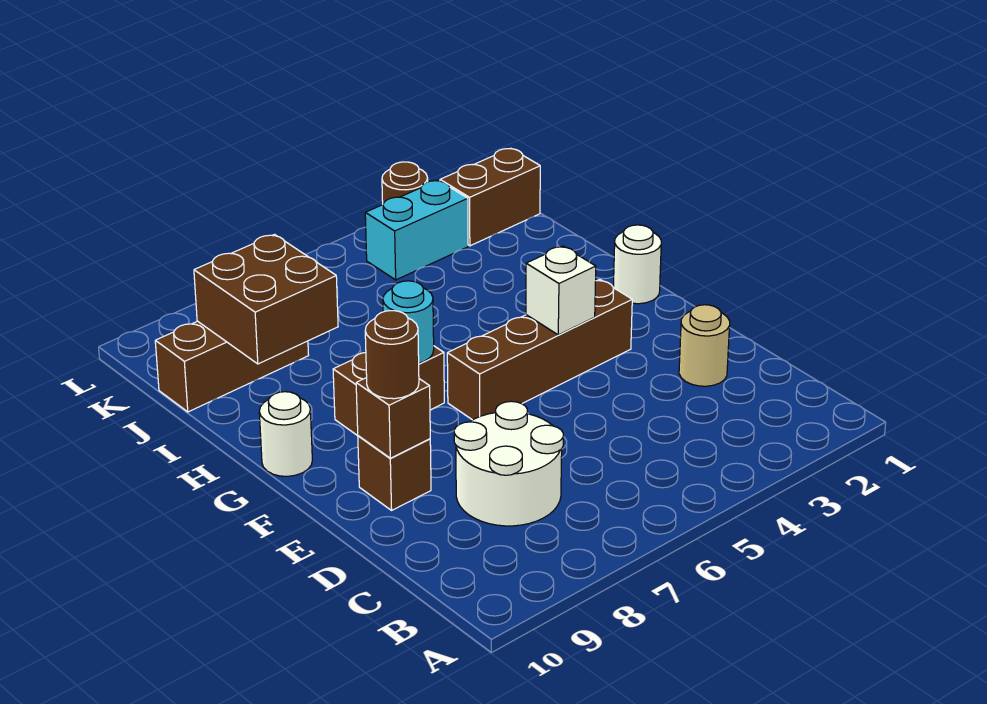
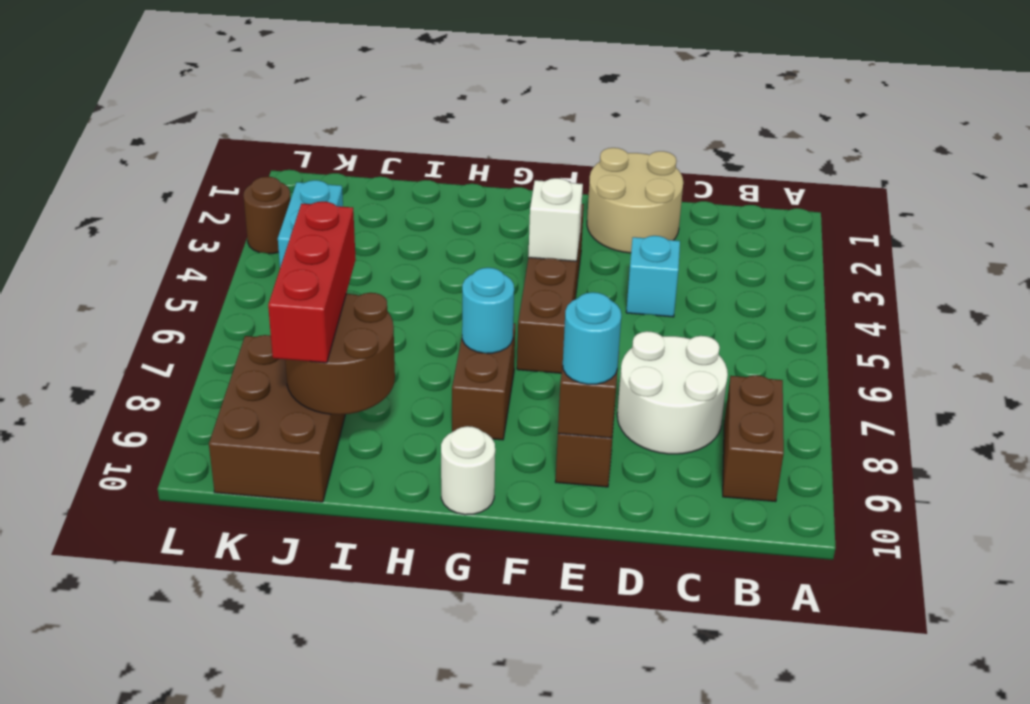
tan round brick D2 level 1 -> tan round brick D1:E2 level 1
none -> cyan brick D4 level 1
brown round brick E9 level 3 -> cyan round brick E9 level 3
white round brick G1 level 1 -> none
brown brick I8:J9 level 2 -> brown round brick I8:J9 level 2
none -> red brick J7:J9 level 3
brown brick J8:J10 level 1 -> brown brick J8:K10 level 1
brown brick K1:K2 level 1 -> brown brick B8:B9 level 1

